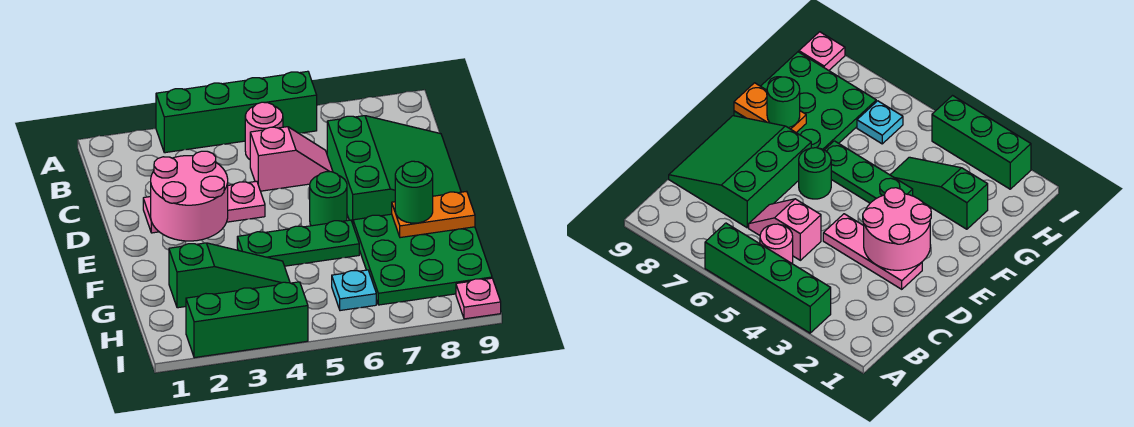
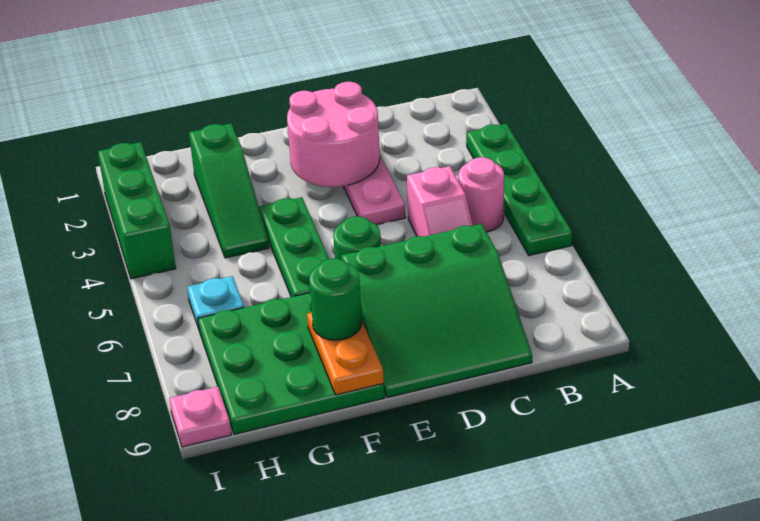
green brick A3:A6 level 1 -> green plate A3:A6 level 1

